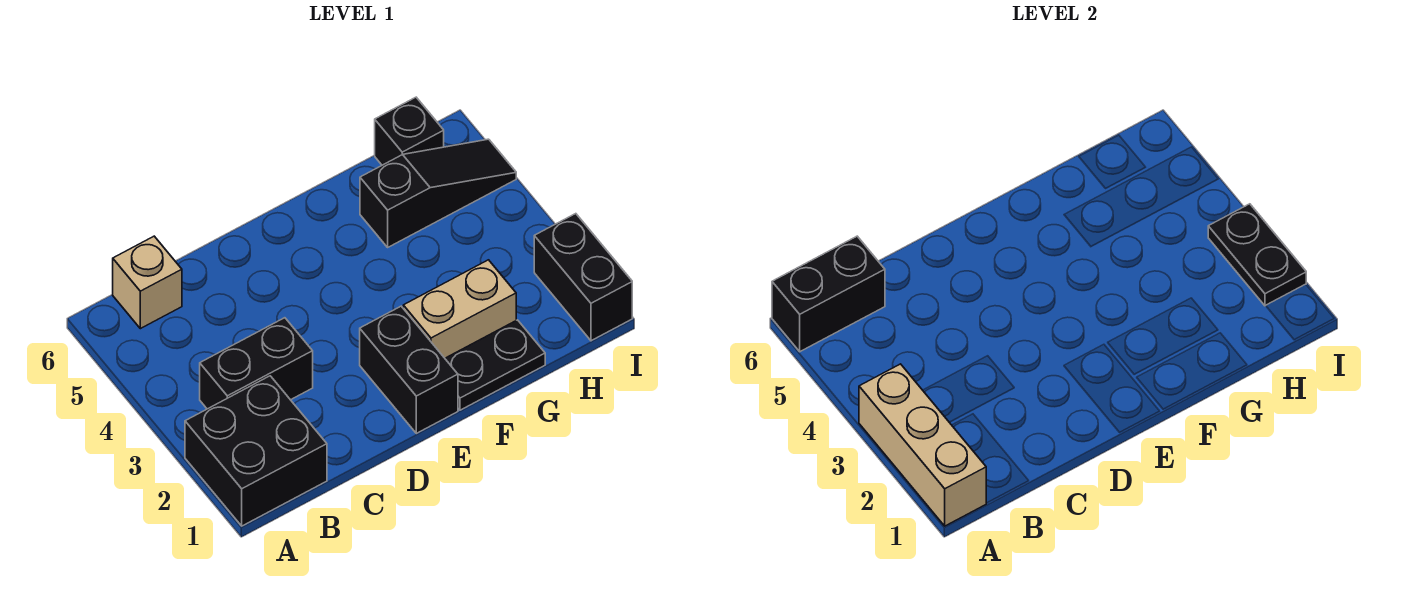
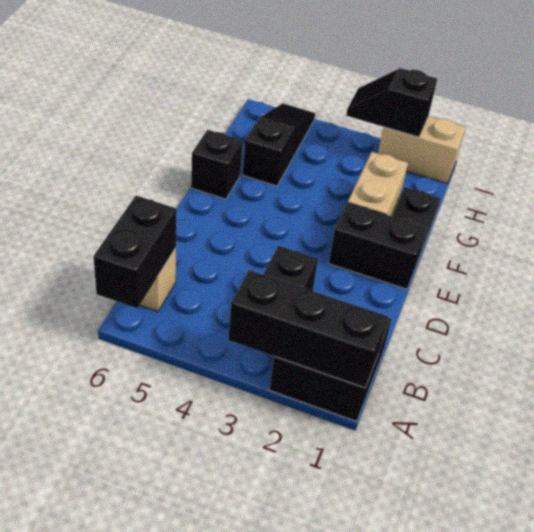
tan brick A1:A3 level 2 -> black brick A1:A3 level 2
black brick H6 level 1 -> black brick F6 level 1
black brick I1:I2 level 1 -> tan brick I1:I2 level 1
black plate I2:I3 level 2 -> black slope I2:I3 level 2 top 2

